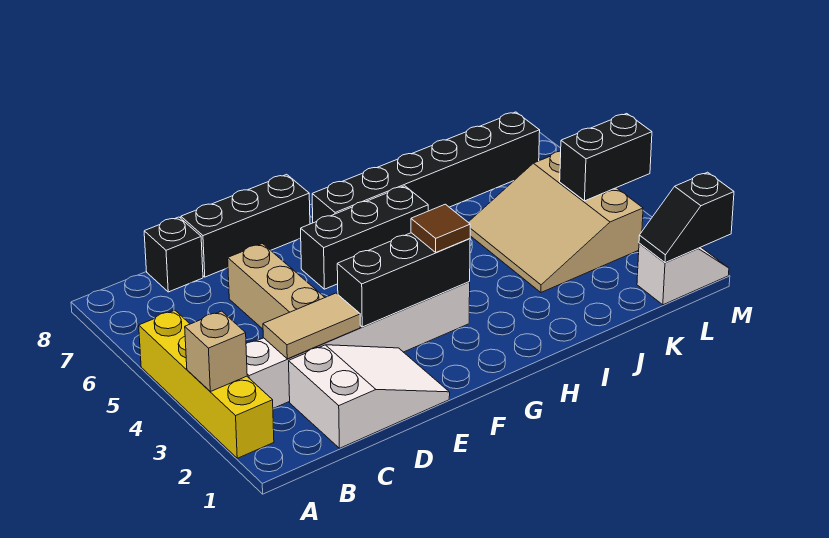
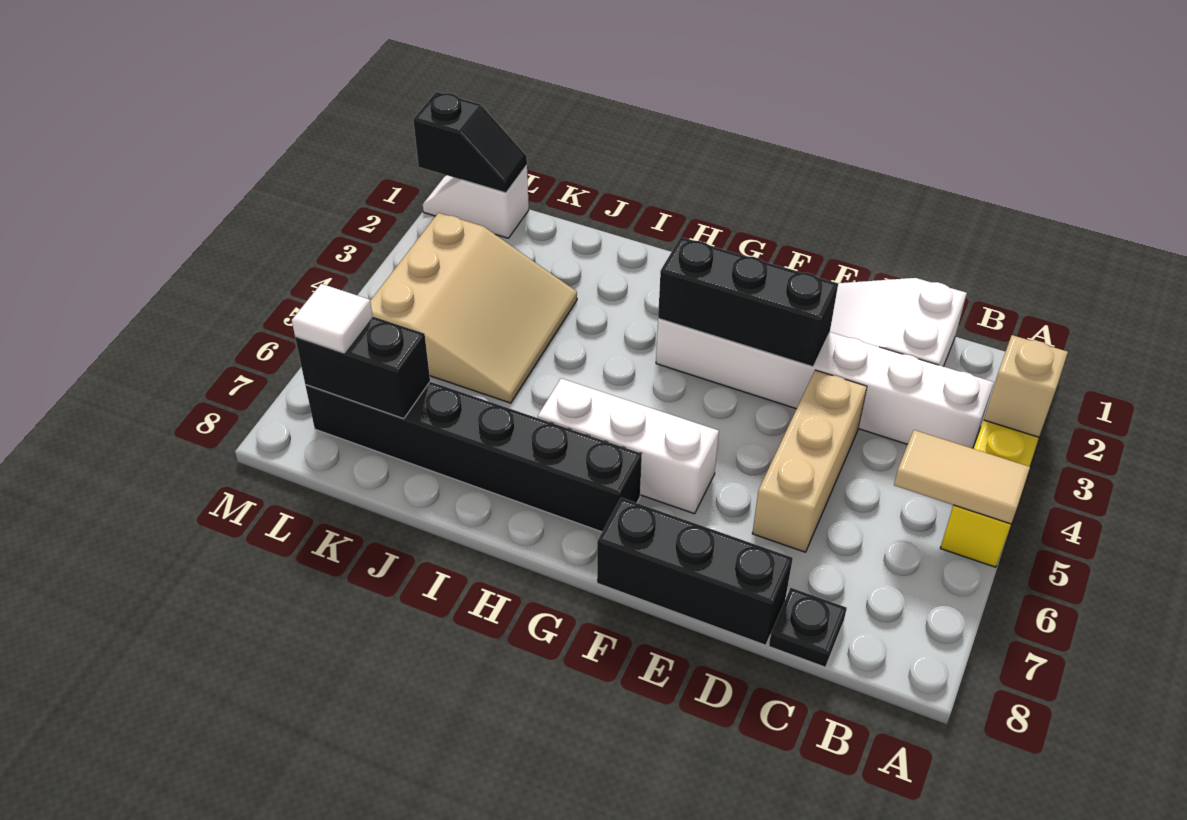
tan tile C3:D3 level 2 -> tan tile A5:B5 level 2
black brick C8 level 1 -> black plate C8 level 1
black brick F6:H6 level 1 -> white brick F6:H6 level 1
brown tile G3 level 3 -> none
black brick L4:M4 level 2 -> black brick K7:L7 level 2
none -> white tile L7 level 3

